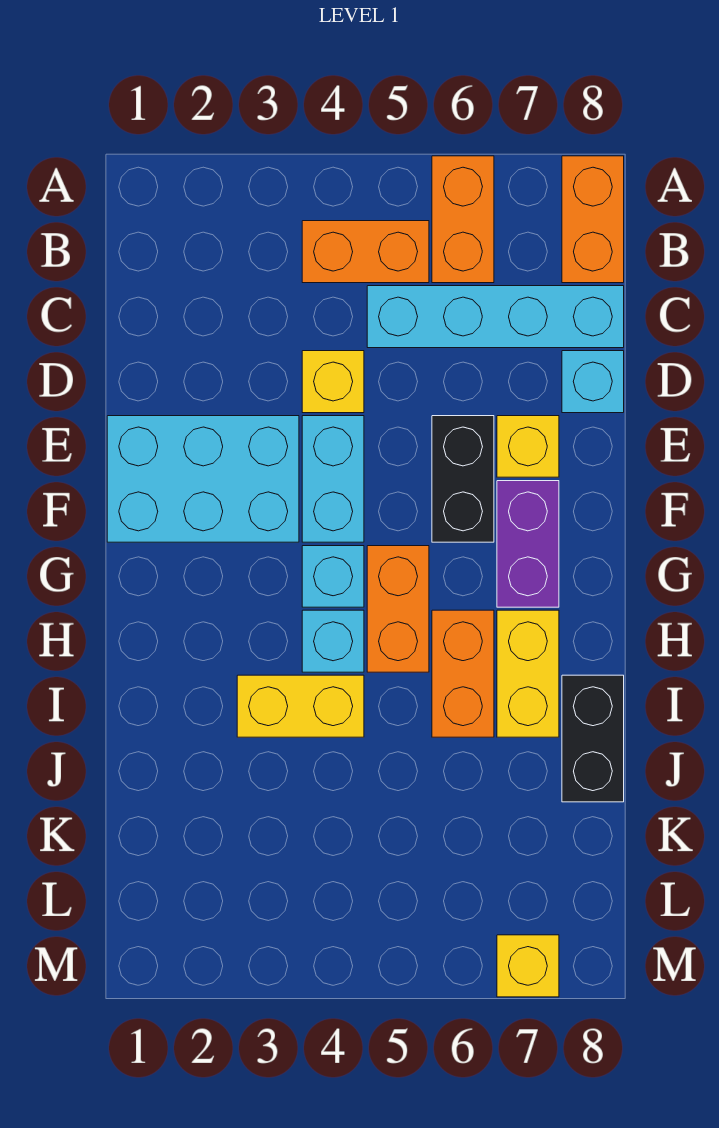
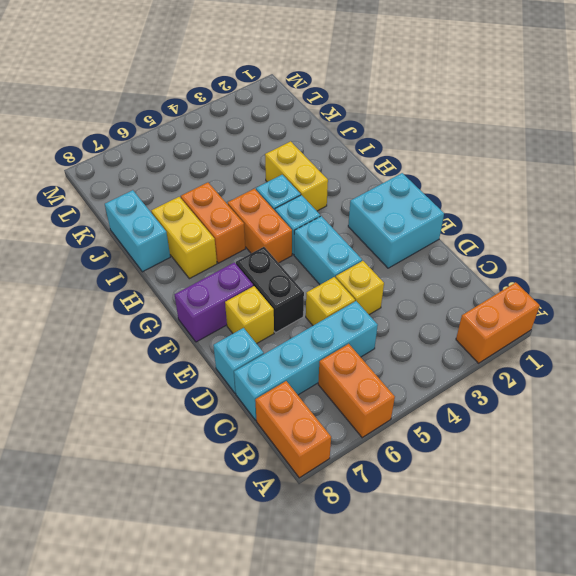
orange brick B4:B5 level 1 -> orange brick A1:A2 level 1
cyan brick E1:F3 level 1 -> cyan brick E1:F2 level 1
purple brick F7:G7 level 1 -> purple brick F7:F8 level 1
yellow brick I3:I4 level 1 -> yellow brick H3:I3 level 1
black brick I8:J8 level 1 -> cyan brick I8:J8 level 1
yellow brick M7 level 1 -> yellow brick D5 level 1

